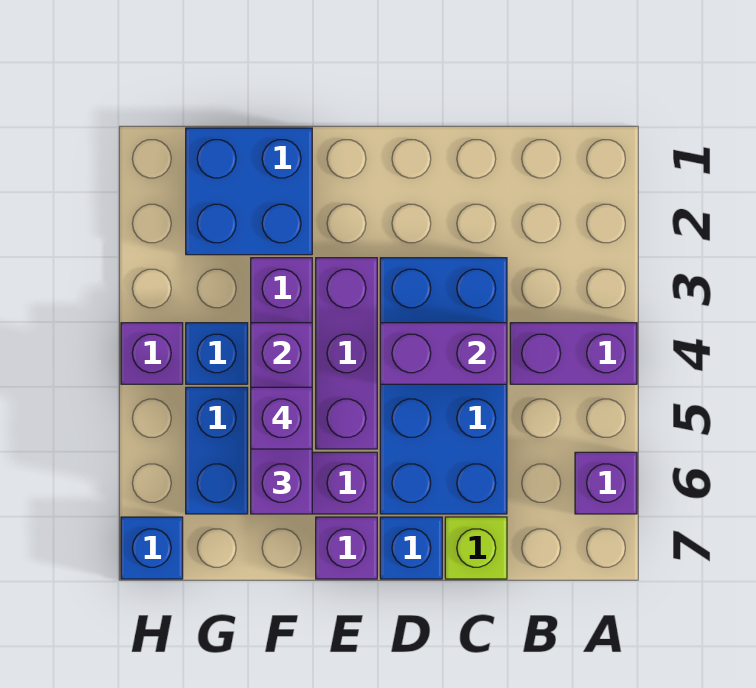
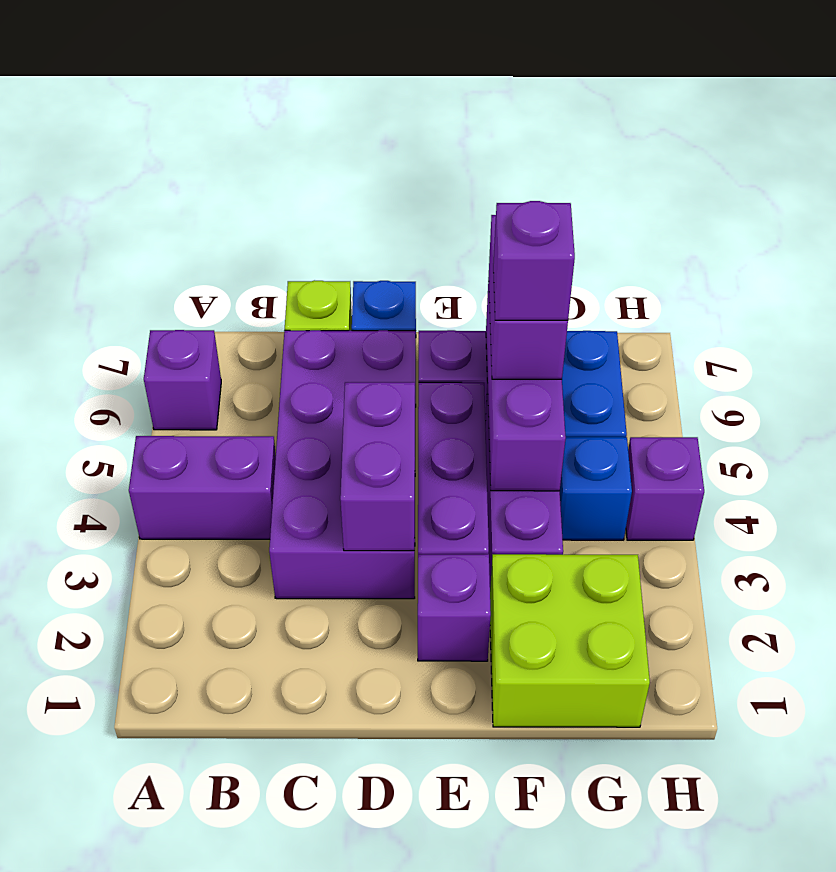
blue brick C3:D6 level 1 -> purple brick C3:D6 level 1
purple brick C4:D4 level 2 -> purple brick D3:D4 level 2
purple brick E7 level 1 -> purple brick E2 level 1
blue brick F1:G2 level 1 -> lime brick F1:G2 level 1
blue brick H7 level 1 -> none

